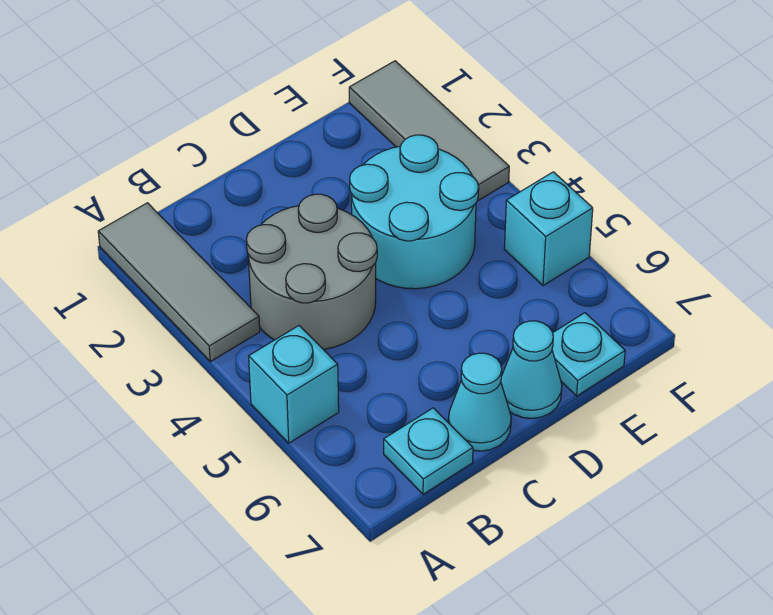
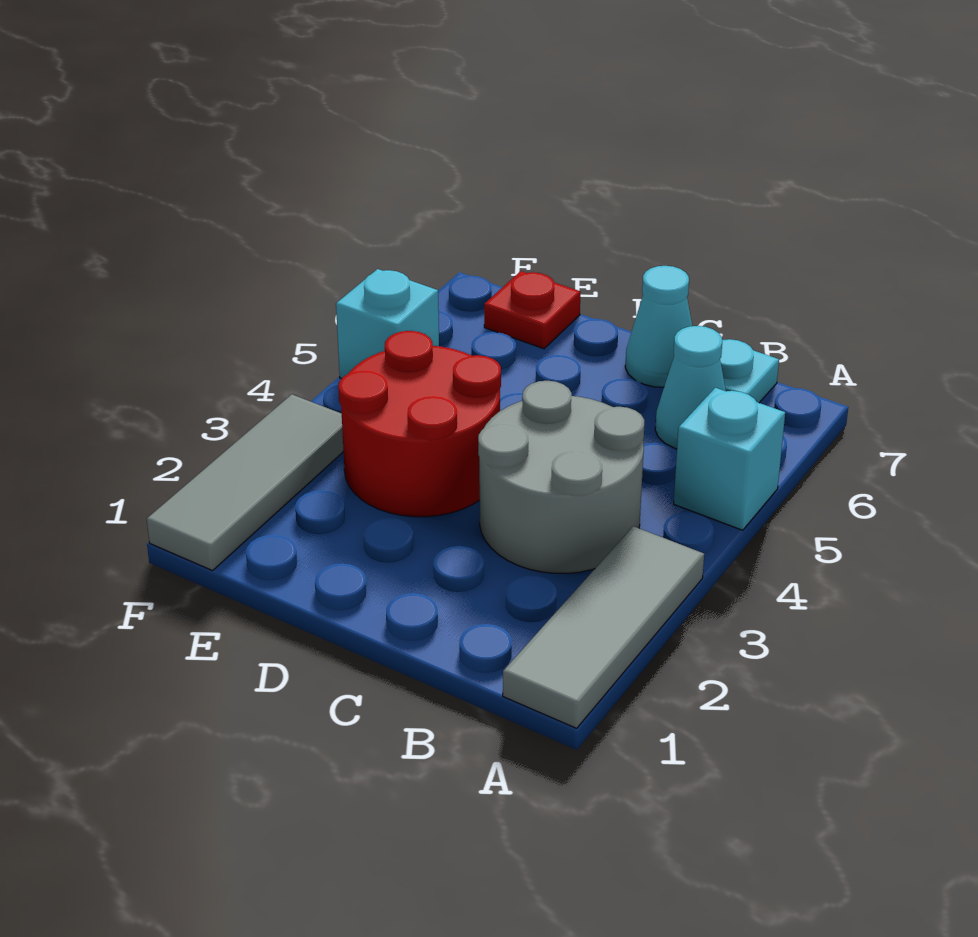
cyan round brick D3:E4 level 1 -> red round brick D3:E4 level 1
cyan cone D7 level 1 -> cyan cone B6 level 1
cyan plate E7 level 1 -> red plate E7 level 1

